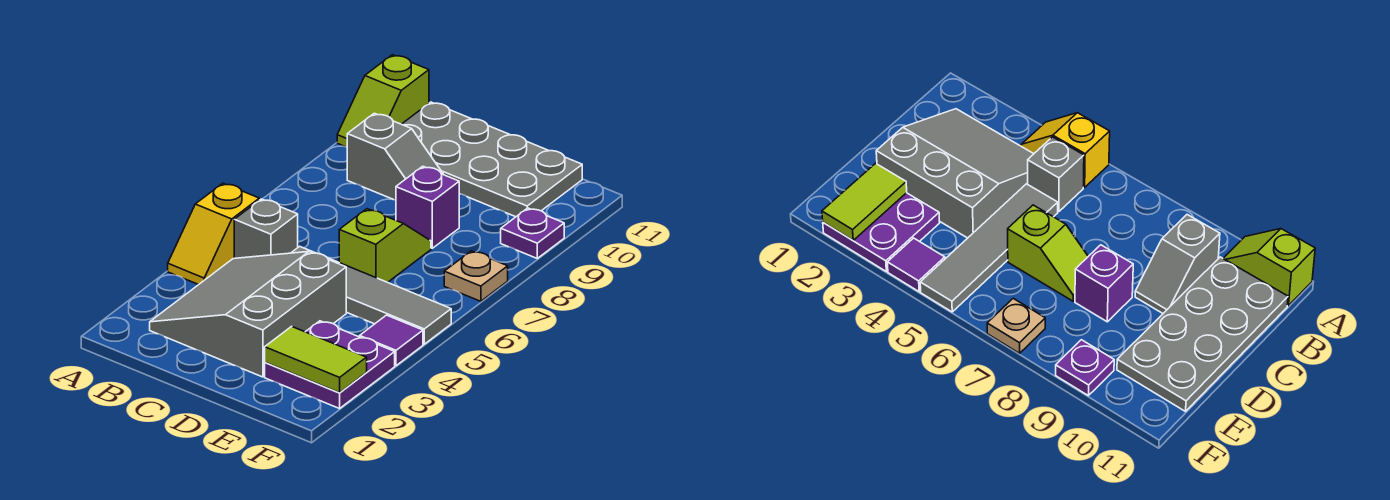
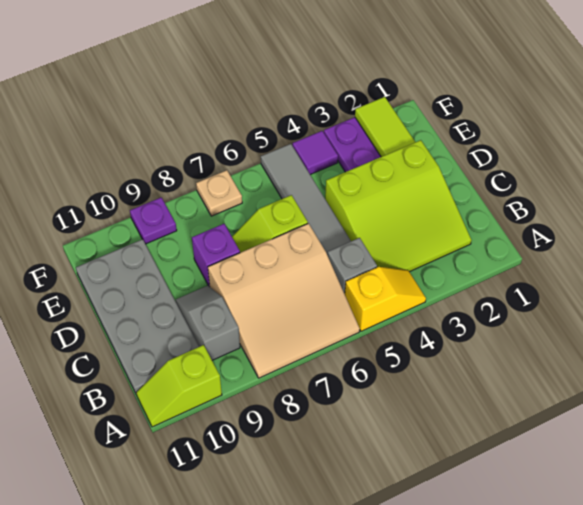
none -> tan slope A6:C8 level 1 top C
lime slope A10:A11 level 1 top 11 -> lime slope A10:A11 level 1 top 10
grey slope B2:D4 level 1 top D -> lime slope B2:D4 level 1 top D

